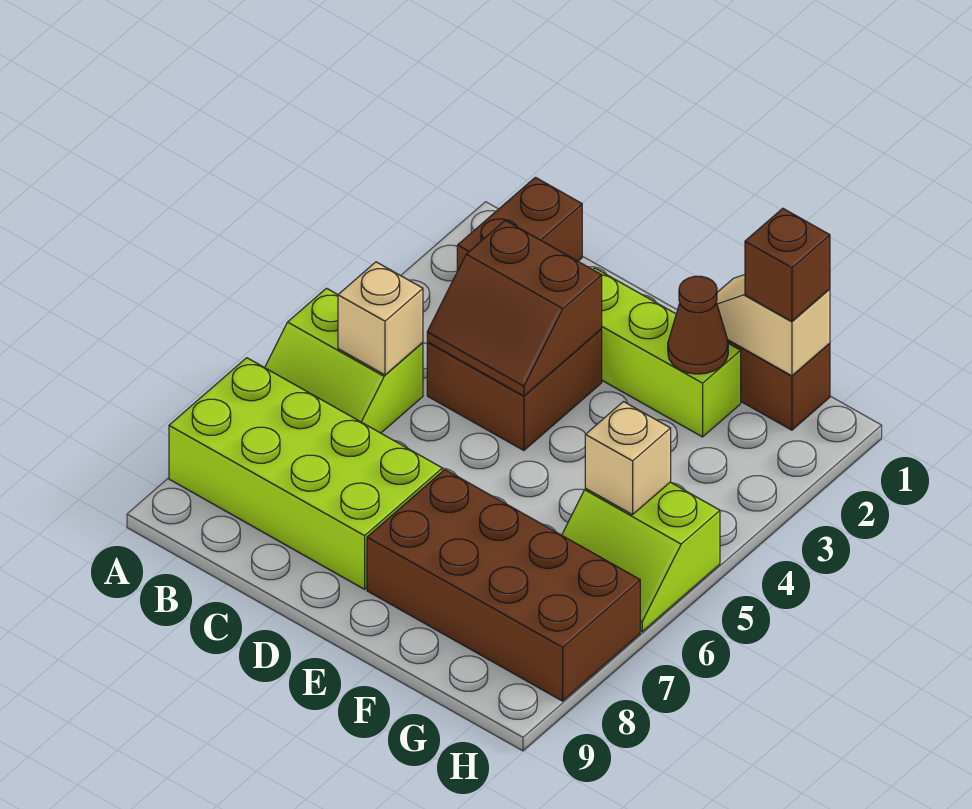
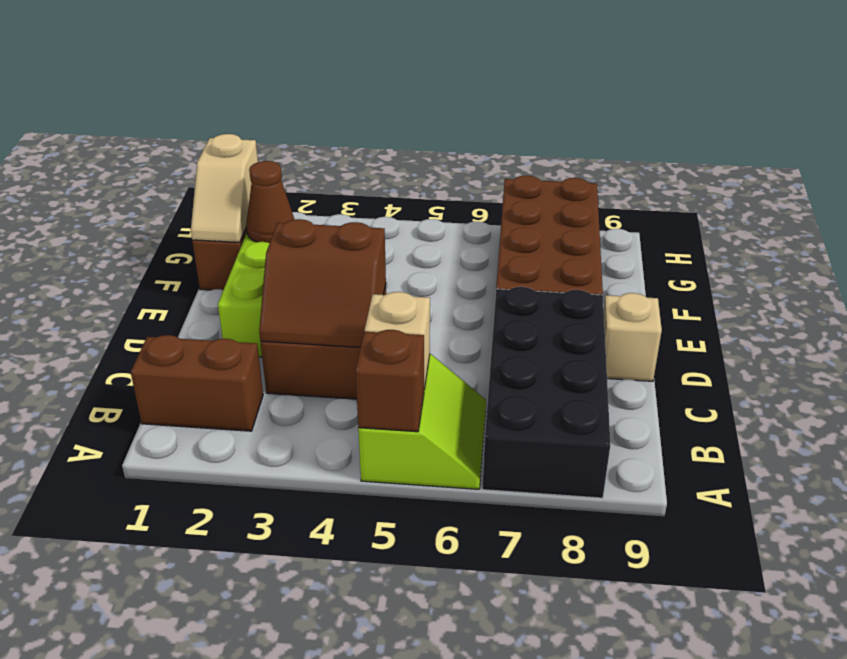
lime brick A7:D8 level 1 -> black brick A7:D8 level 1
brown slope C3:D4 level 2 top 3 -> brown slope C3:D4 level 2 top D
brown brick G1 level 3 -> brown brick A5 level 2
lime slope G5:H6 level 1 top 5 -> none
tan brick G5 level 2 -> tan brick D9 level 1

